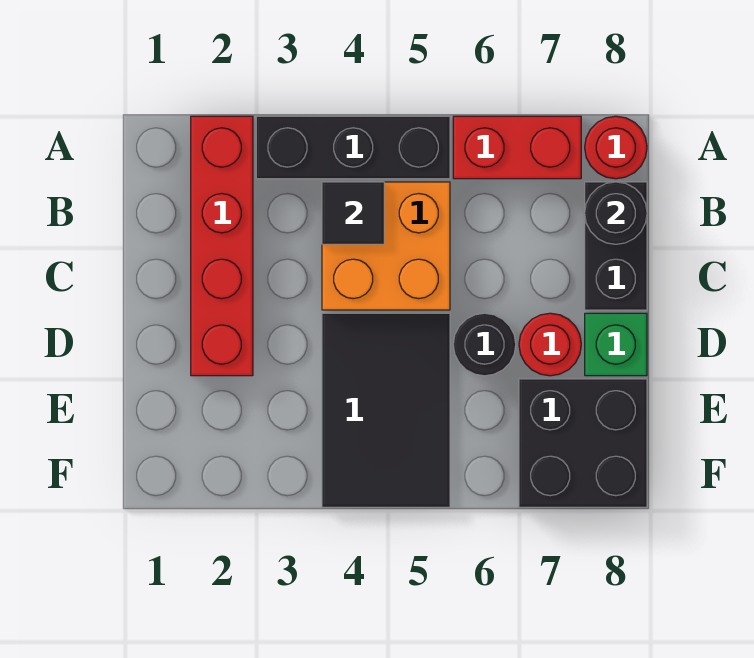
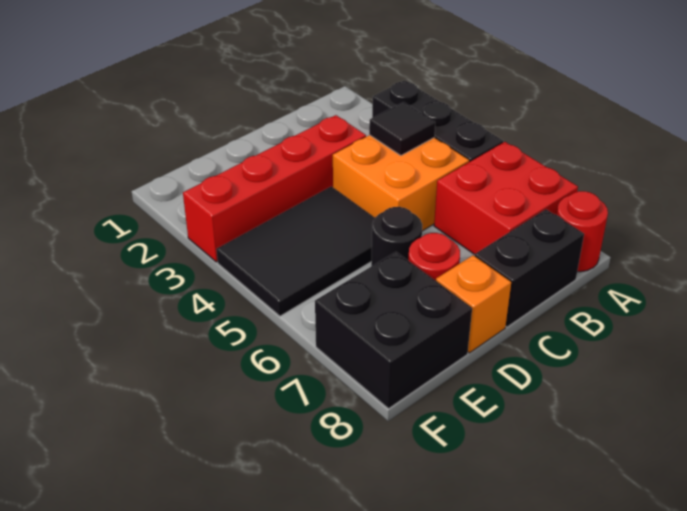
red brick A2:D2 level 1 -> red brick C3:F3 level 1
red brick A6:A7 level 1 -> red brick A6:B7 level 1
black round brick B8 level 2 -> none
green brick D8 level 1 -> orange brick D8 level 1

